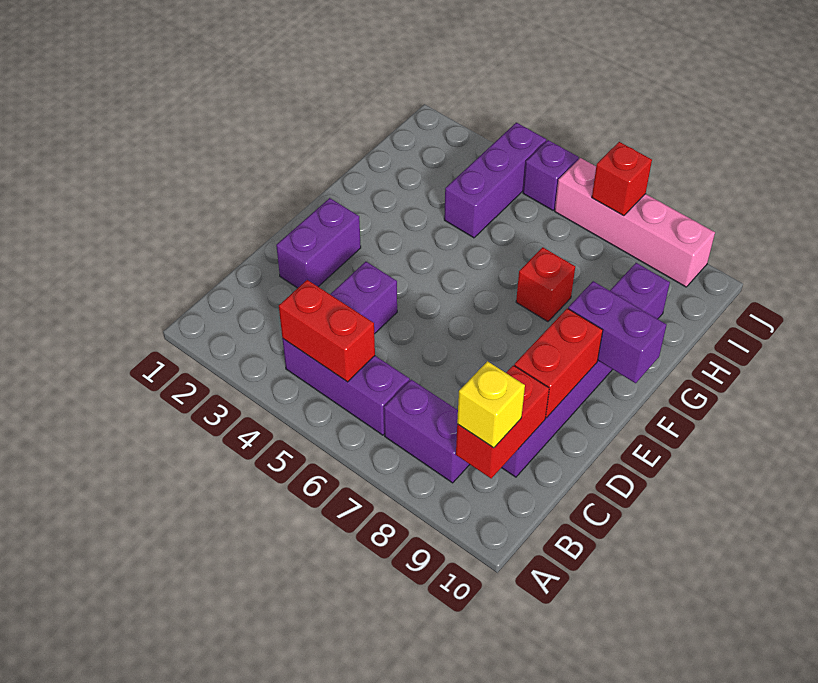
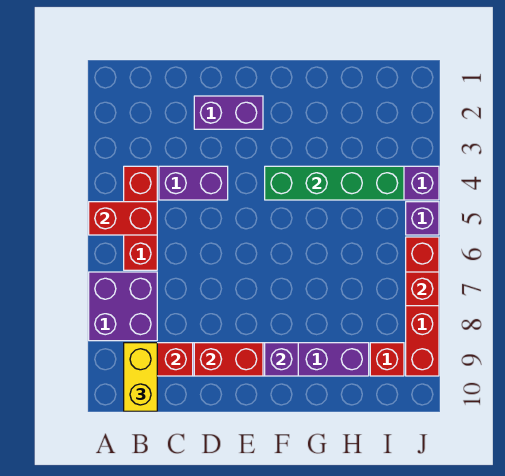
purple brick B4:B6 level 1 -> red brick B4:B6 level 1
red brick B4:B5 level 2 -> red brick A5:B5 level 2
purple brick B7:B8 level 1 -> purple brick A7:B8 level 1
yellow brick B9 level 3 -> yellow brick B9:B10 level 3
none -> green brick F4:I4 level 2
purple brick F9:F10 level 2 -> purple brick F9 level 2
red brick G7 level 1 -> red brick I9 level 1
pink brick J6:J9 level 1 -> red brick J6:J9 level 1

